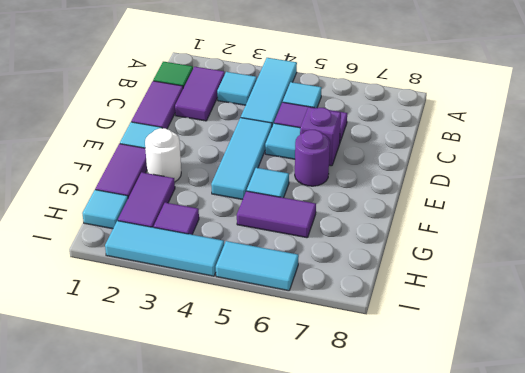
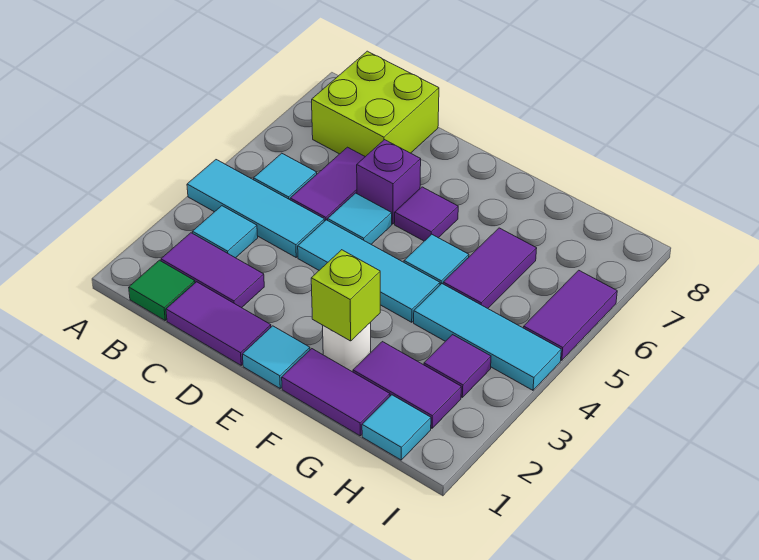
none -> lime brick B7:C8 level 1
purple round brick E6 level 1 -> purple tile E6 level 1
none -> lime brick F2 level 2
cyan tile I2:I4 level 1 -> cyan tile G4:I4 level 1
cyan tile I5:I6 level 1 -> purple tile I5:I6 level 1

